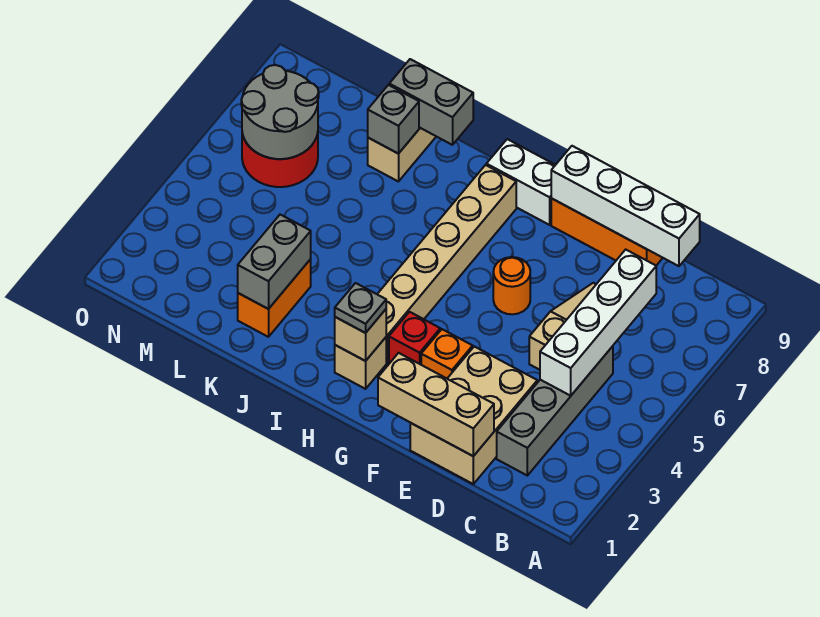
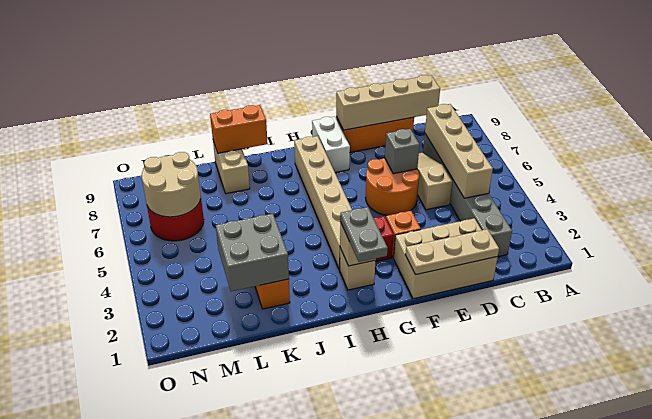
grey brick C2:C5 level 1 -> grey brick C2:C7 level 1
white brick C4:C7 level 2 -> tan brick C4:C7 level 2
white brick C9:F9 level 2 -> tan brick C9:F9 level 2
tan brick D1:E3 level 1 -> tan brick D1:F2 level 1
tan brick D1:F1 level 2 -> tan plate D1:F1 level 2
orange round brick F6 level 1 -> orange round brick E5:F6 level 1
white brick G9:H9 level 1 -> white brick G8:G9 level 1
grey plate H2 level 3 -> grey plate H1:H2 level 3
grey brick J9:K9 level 2 -> orange brick J9:K9 level 2
grey brick K2:K3 level 2 -> grey brick K2:L3 level 2
grey brick K8 level 2 -> grey brick E6 level 2
grey round brick M6:N7 level 2 -> tan round brick M6:N7 level 2

